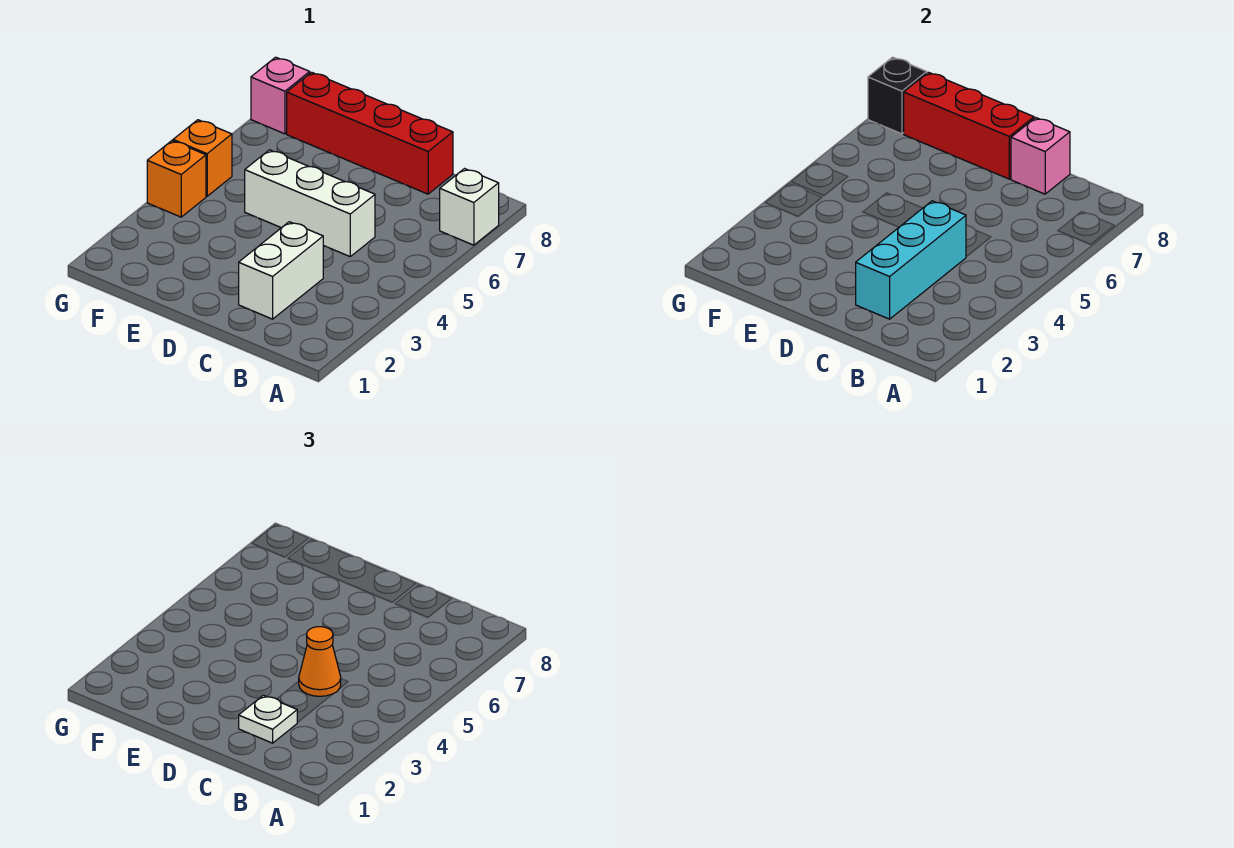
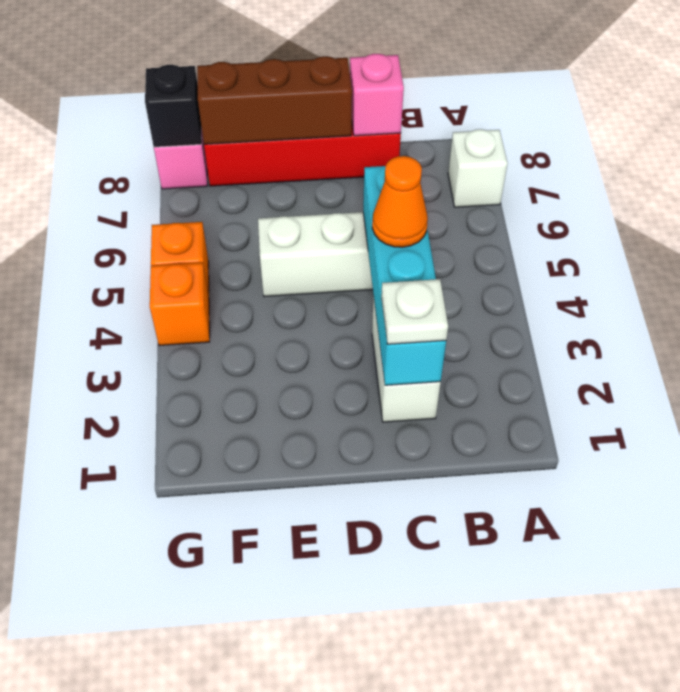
cyan brick C2:C4 level 2 -> cyan brick C2:C5 level 2
red brick D8:F8 level 2 -> brown brick D8:F8 level 2

